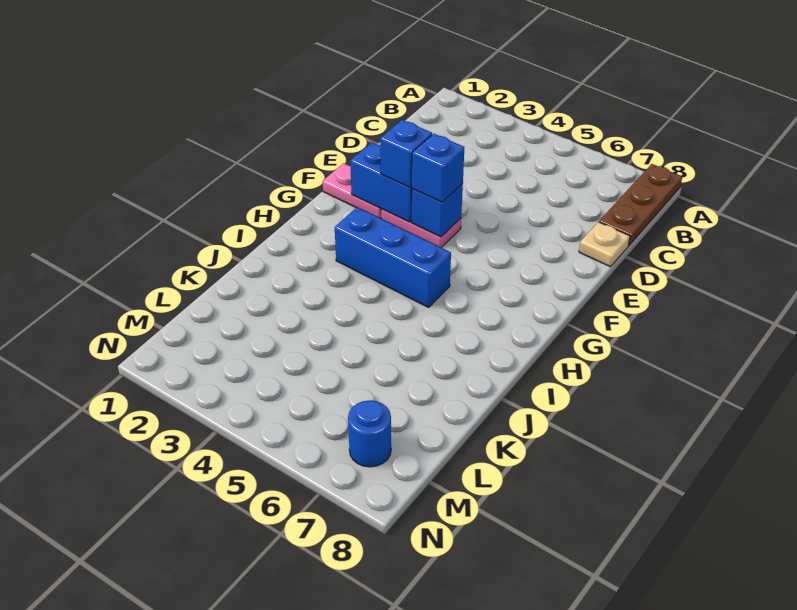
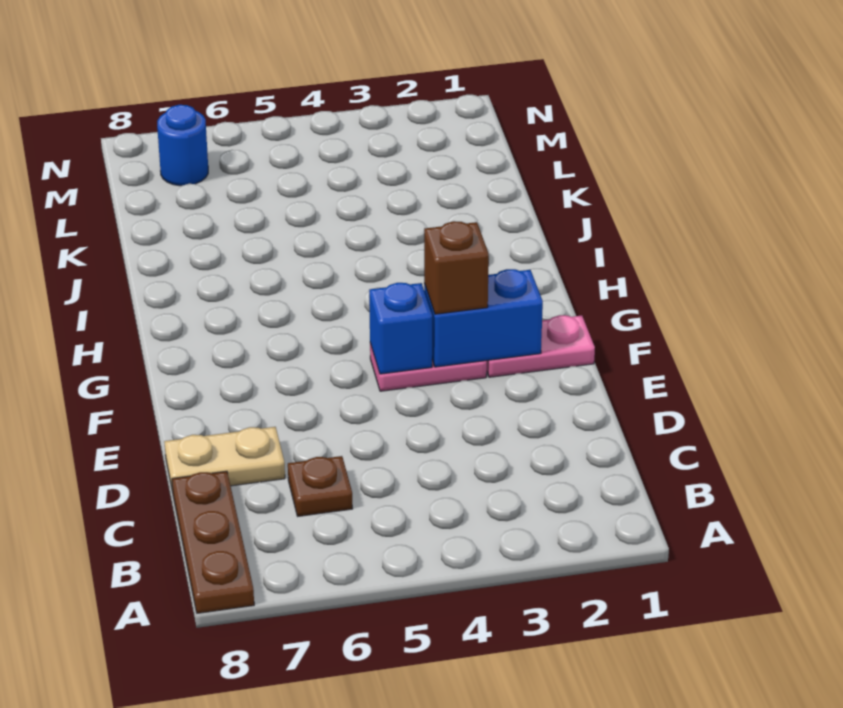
none -> brown plate C6 level 1
tan plate D8 level 1 -> tan plate D7:D8 level 1
blue brick F3 level 3 -> brown brick F3 level 3
blue brick F4 level 3 -> none
blue brick H3:H5 level 1 -> none

